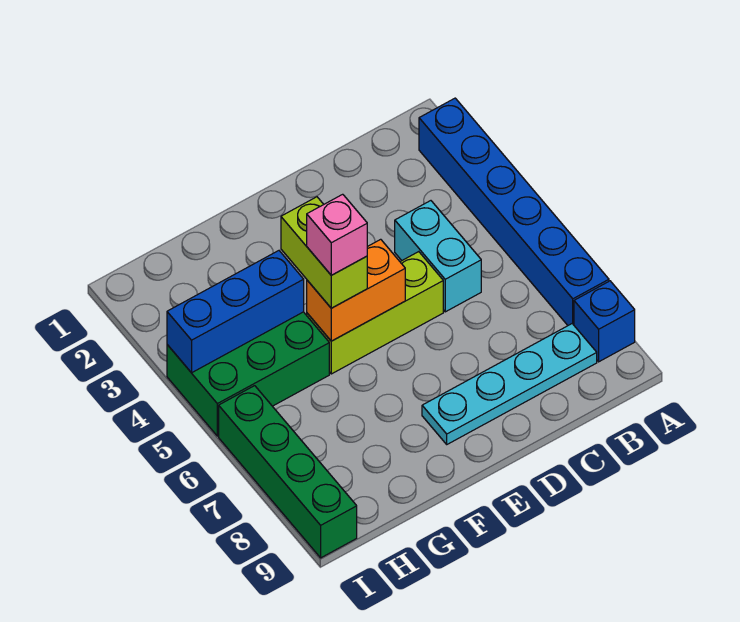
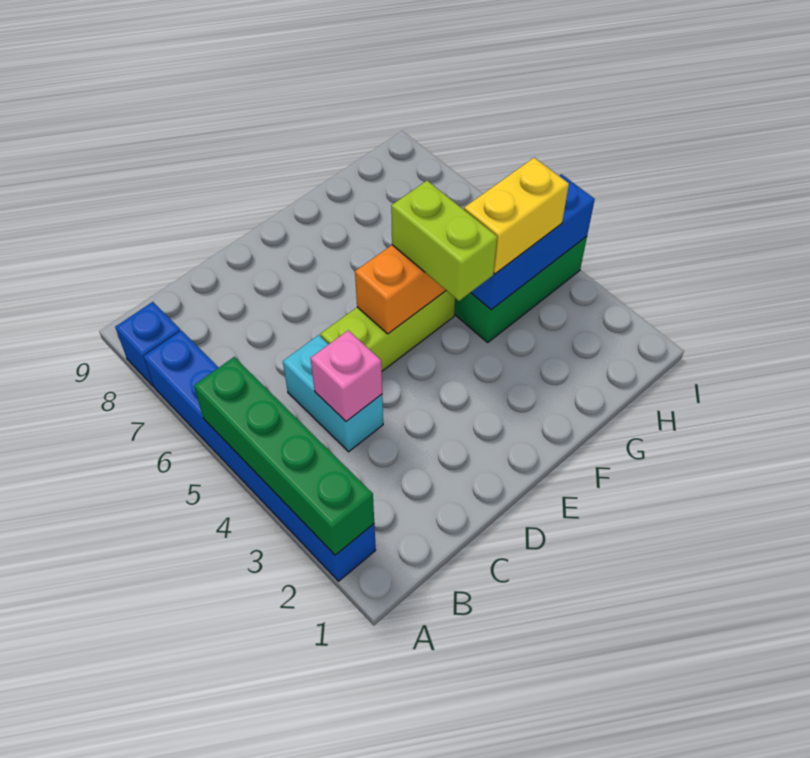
cyan plate B8:E8 level 1 -> none
pink brick F5 level 4 -> pink brick C4 level 2
none -> yellow brick G4:H4 level 3
green brick I6:I9 level 1 -> green brick A2:A5 level 2

